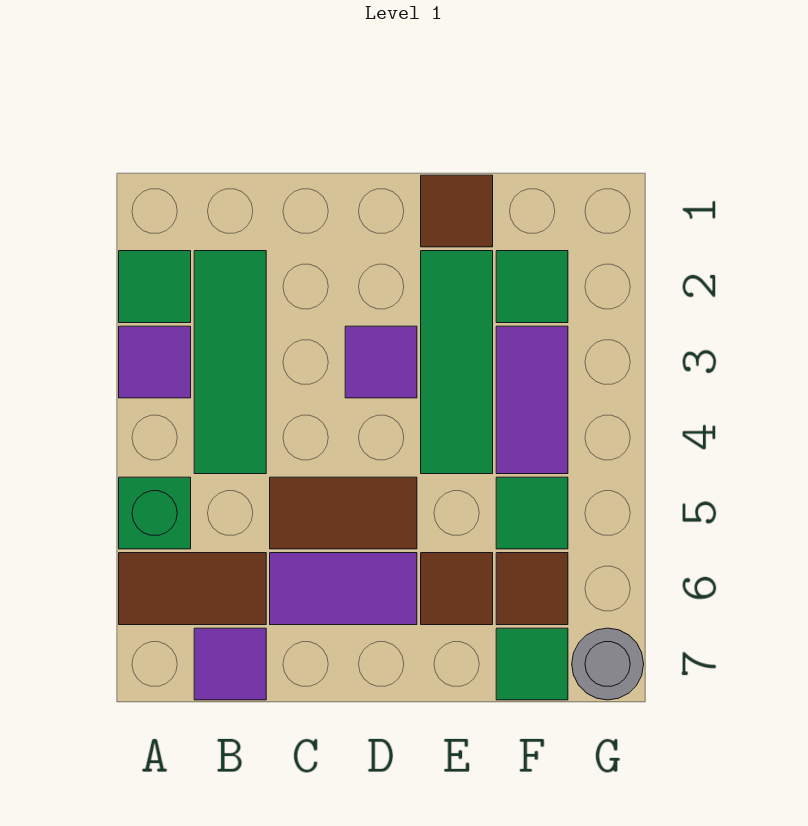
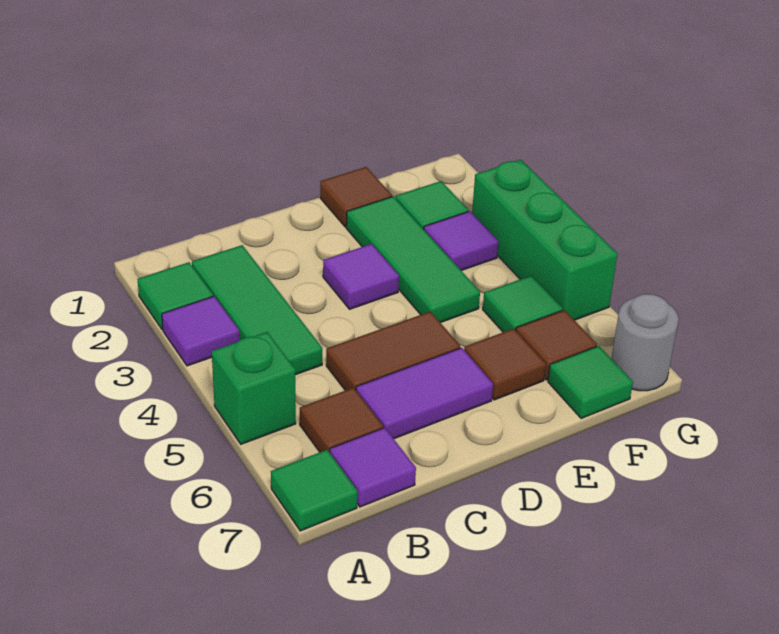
brown tile A6:B6 level 1 -> brown tile B6 level 1
none -> green tile A7 level 1
purple tile F3:F4 level 1 -> purple tile F3 level 1
none -> green brick G3:G5 level 1

